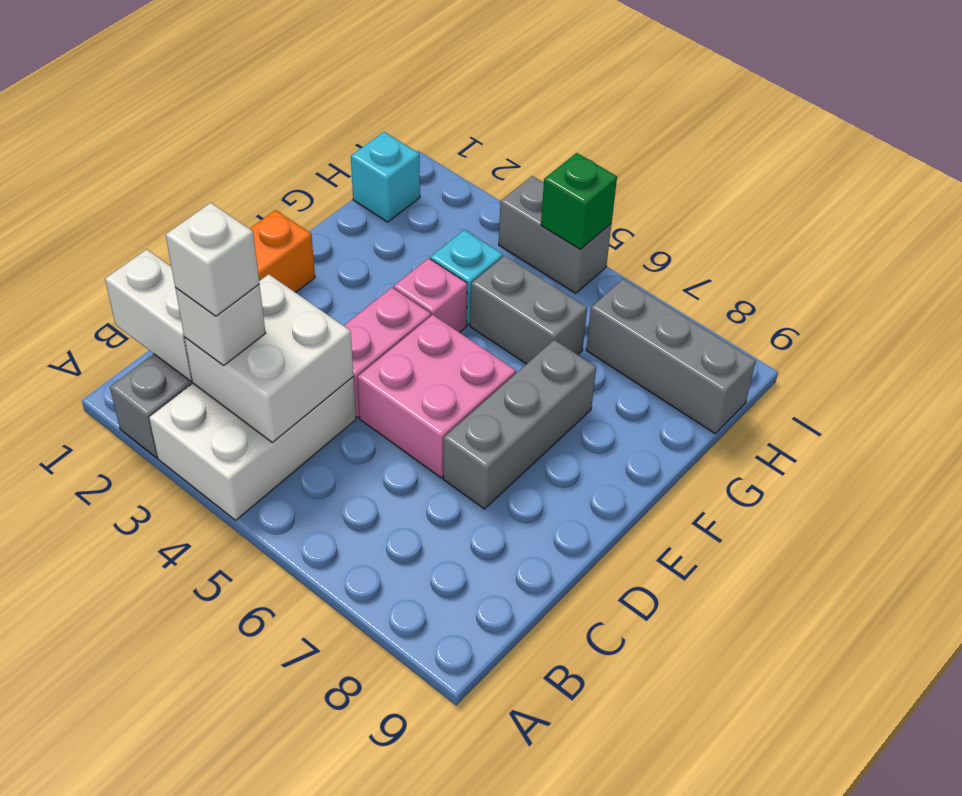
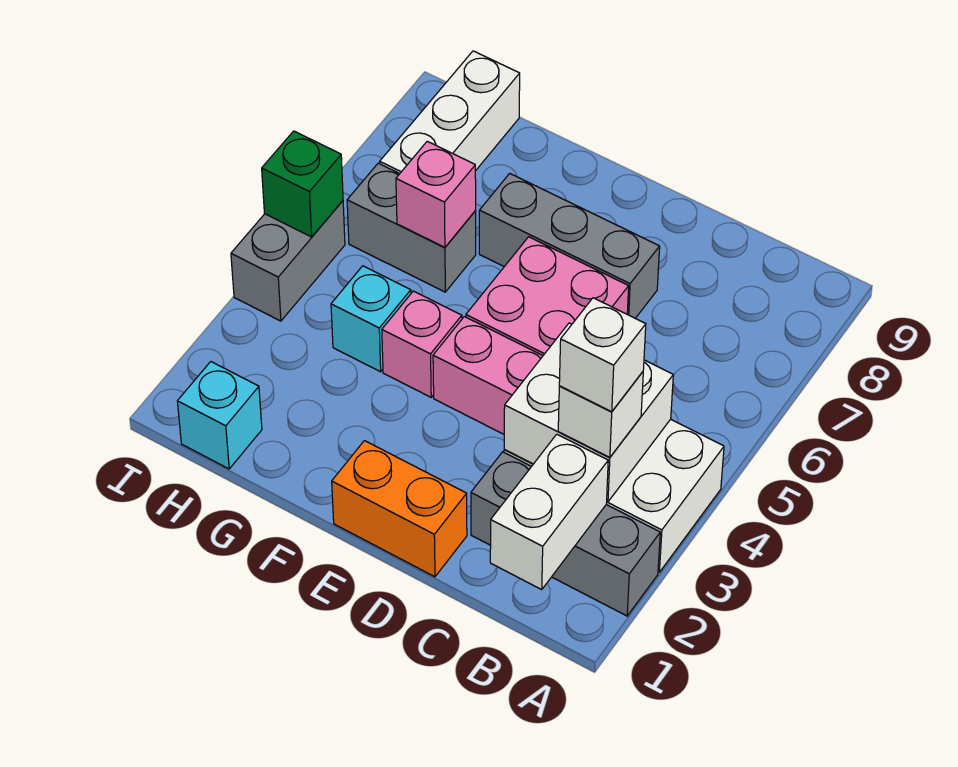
grey brick G5:G6 level 1 -> grey brick G6:H6 level 1
none -> pink brick G6 level 2
grey brick H7:H9 level 1 -> white brick H7:H9 level 1

